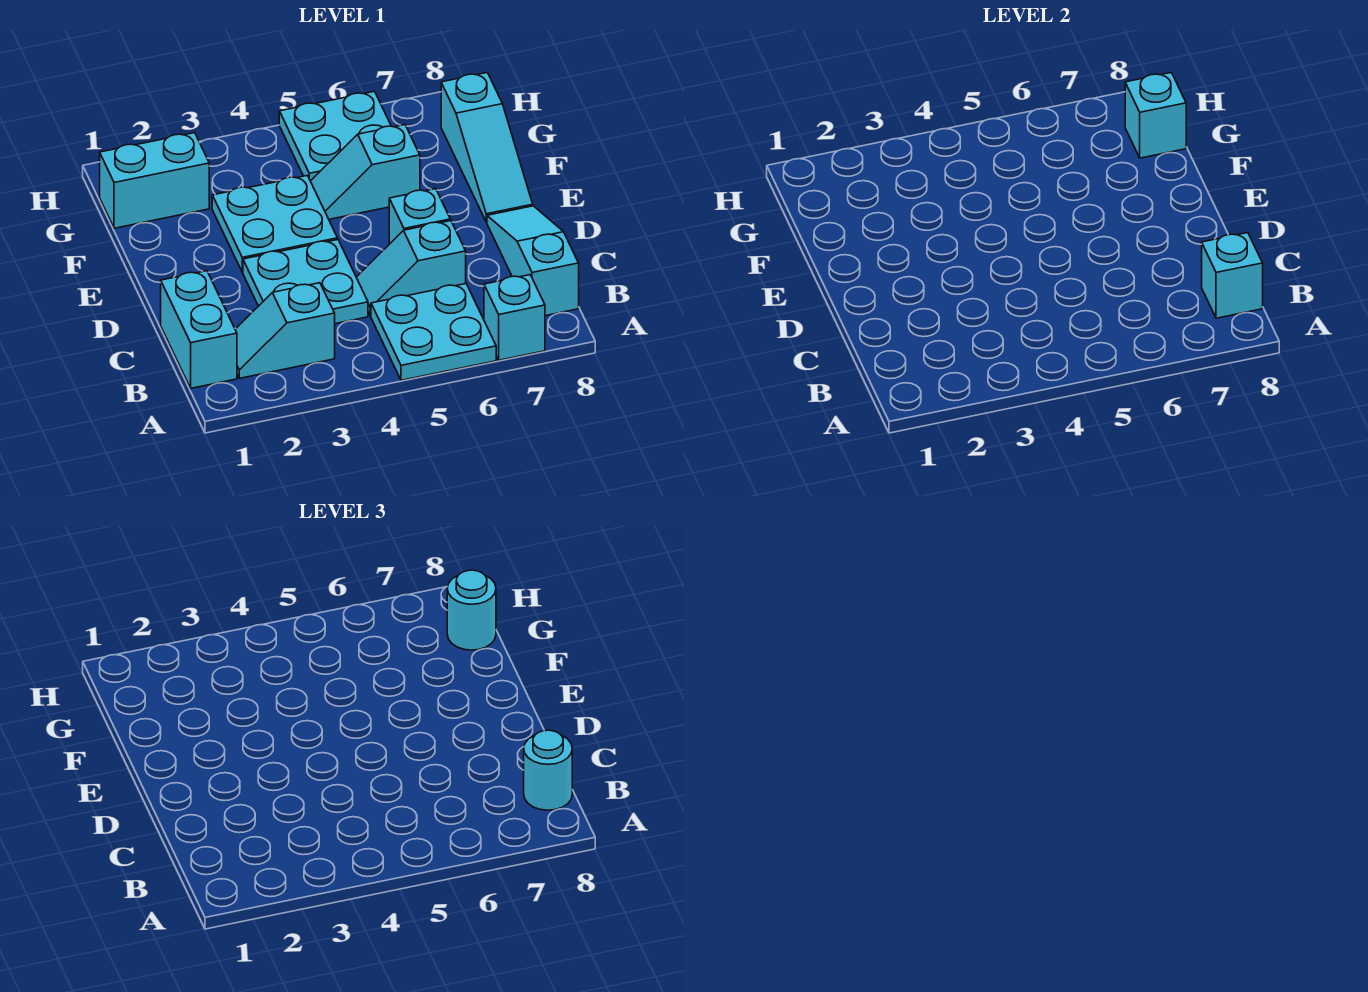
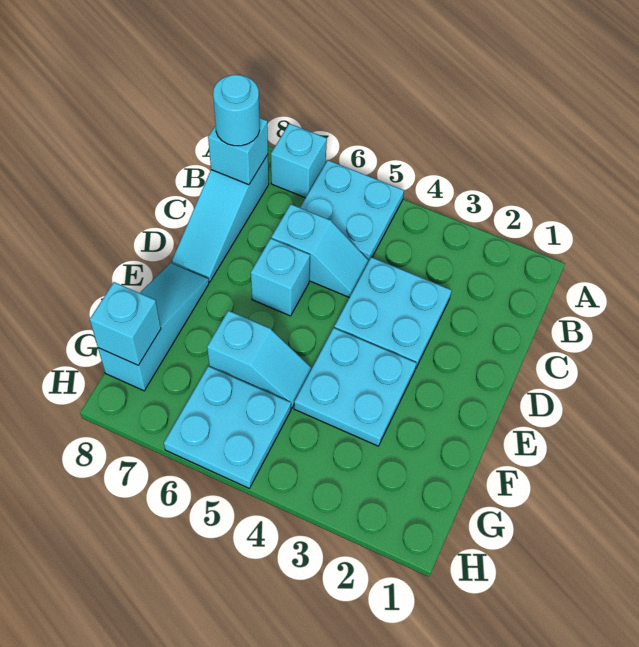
cyan brick B1:C1 level 1 -> none
cyan slope B2:B3 level 1 top 3 -> none
cyan brick G1:G2 level 1 -> none
cyan round brick G8 level 3 -> none

